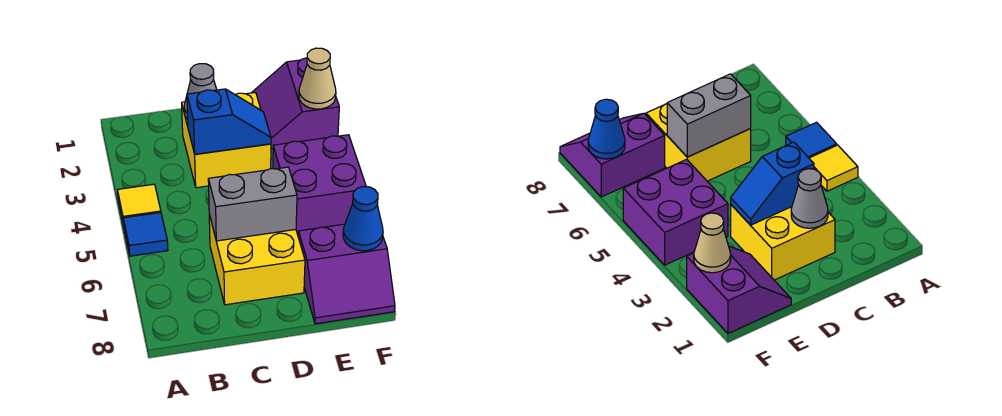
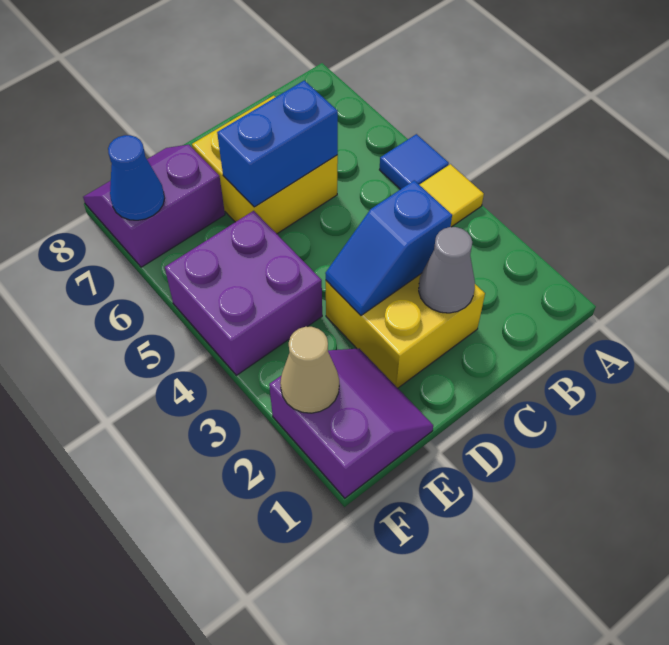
grey brick C6:D6 level 2 -> blue brick C6:D6 level 2

